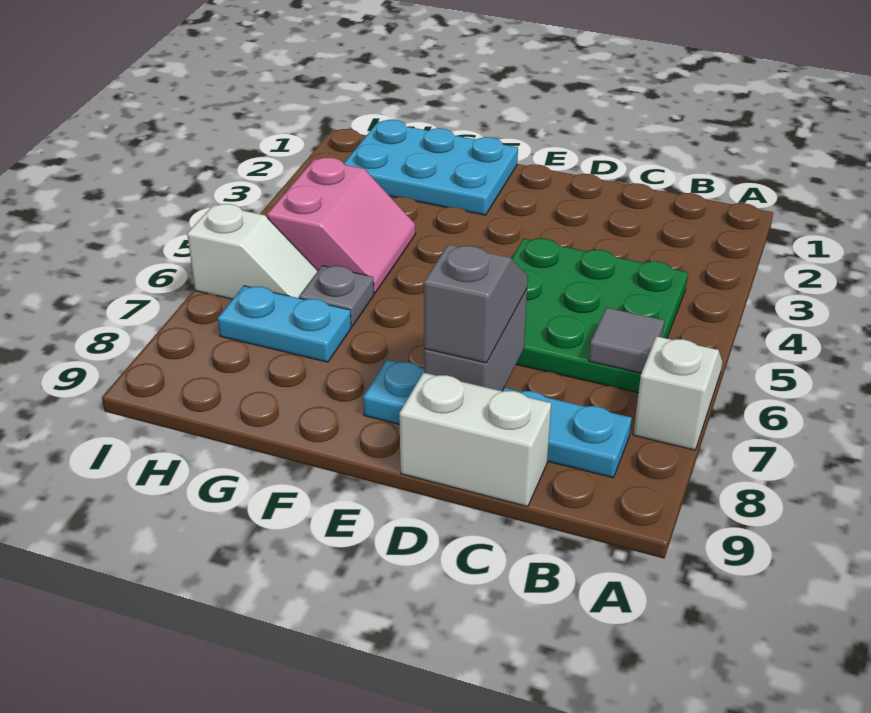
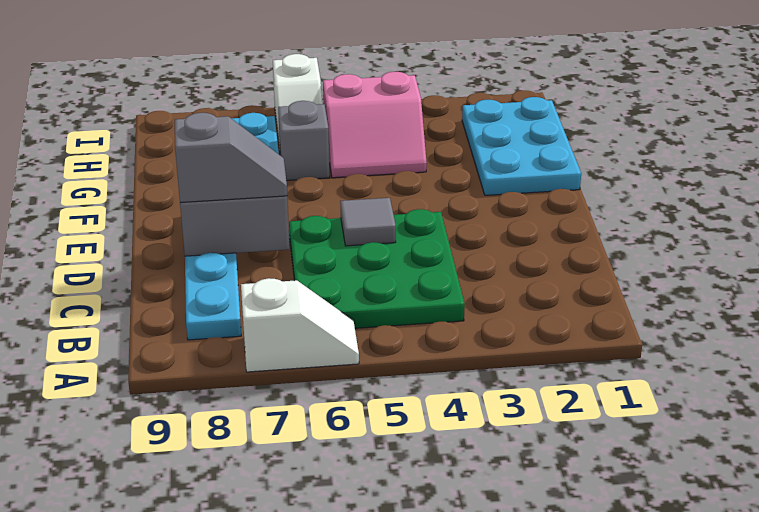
grey tile B6 level 2 -> grey tile D5 level 2
white brick C9:D9 level 1 -> none
grey plate G6 level 1 -> grey brick G6 level 1

